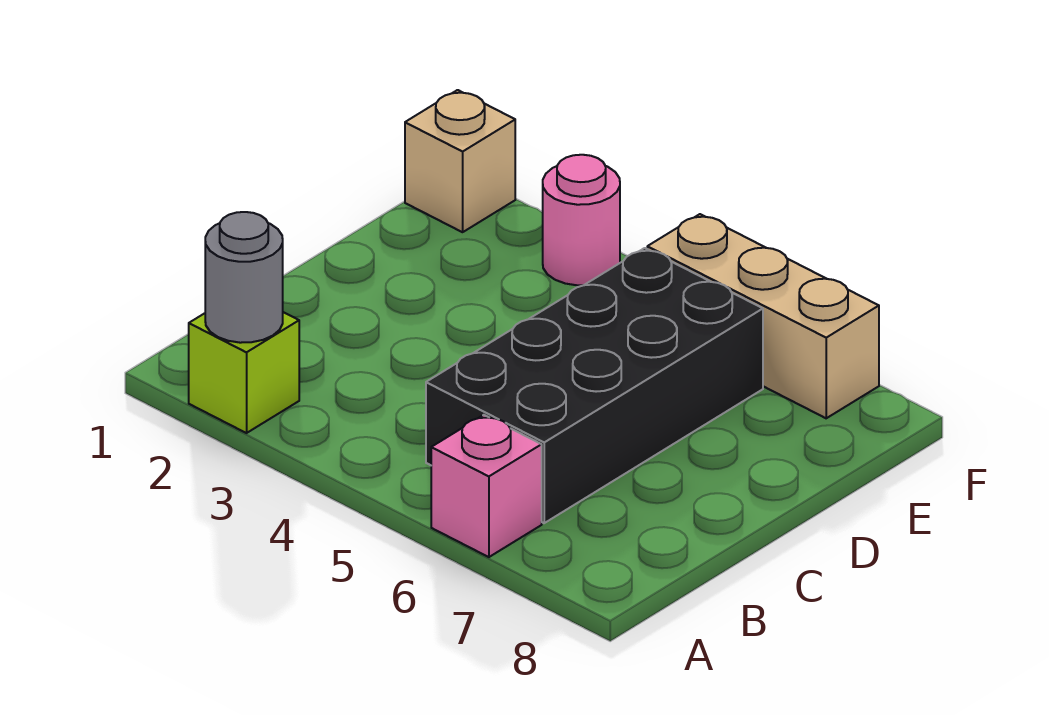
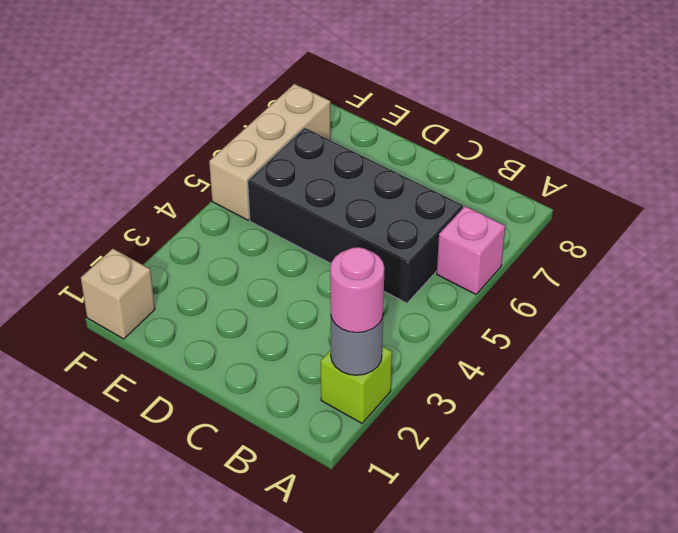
pink round brick F3 level 1 -> pink round brick A2 level 3

